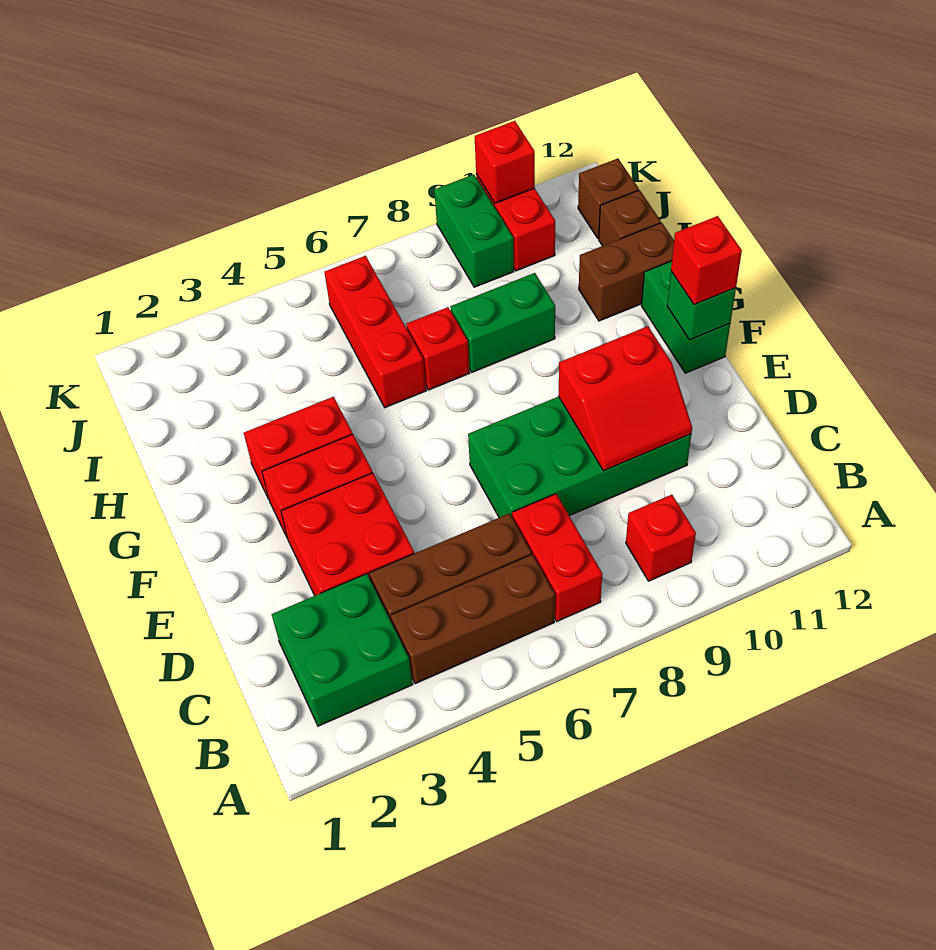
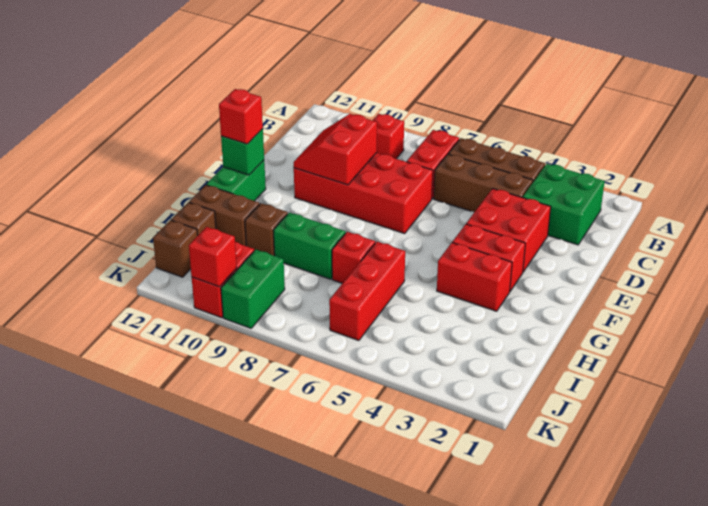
green brick D7:E10 level 1 -> red brick D7:E10 level 1
red slope D9:E10 level 2 top E -> red slope D9:E10 level 2 top 9
none -> brown brick H10 level 1

